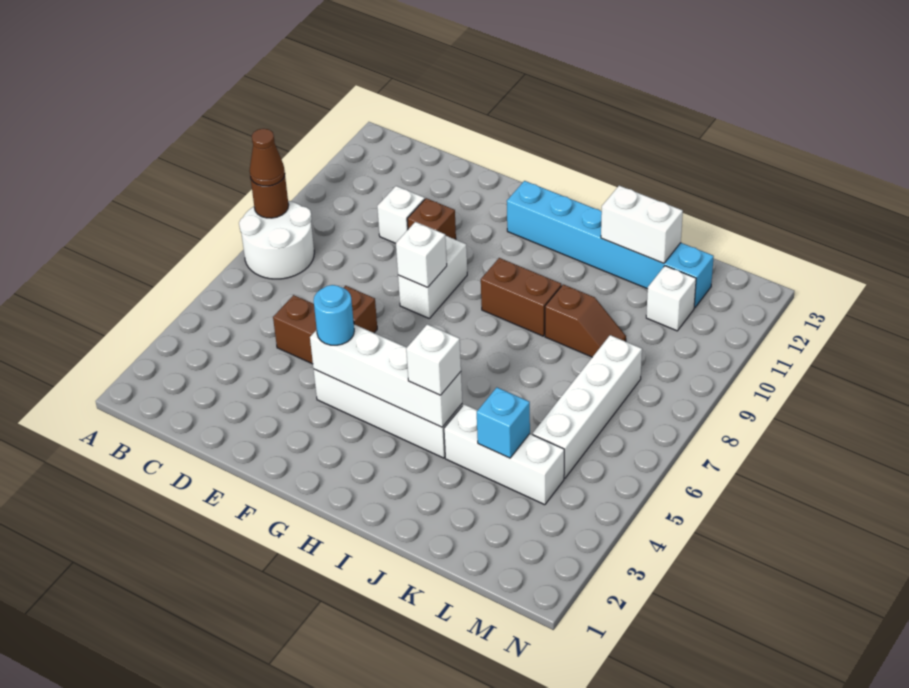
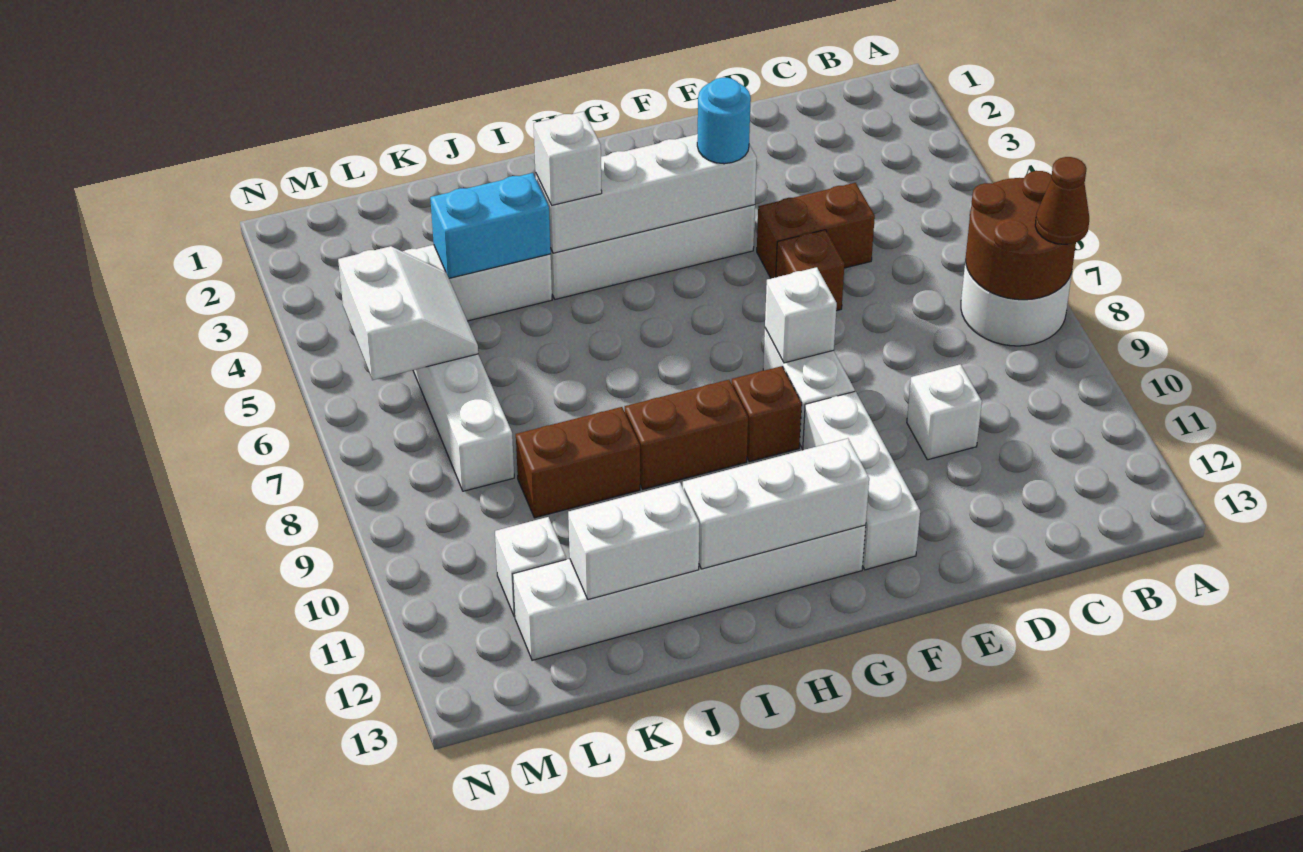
brown round brick A8 level 2 -> brown round brick A7:B8 level 2
brown brick E10 level 1 -> brown brick G9 level 1
none -> white brick F10:F12 level 1
cyan brick G12:L12 level 1 -> white brick G12:L12 level 1
none -> white brick G12:I12 level 2
brown slope J9:K9 level 1 top J -> brown brick J9:K9 level 1
cyan brick K4 level 2 -> cyan brick J4:K4 level 2
none -> white slope L5:M6 level 2 top M

